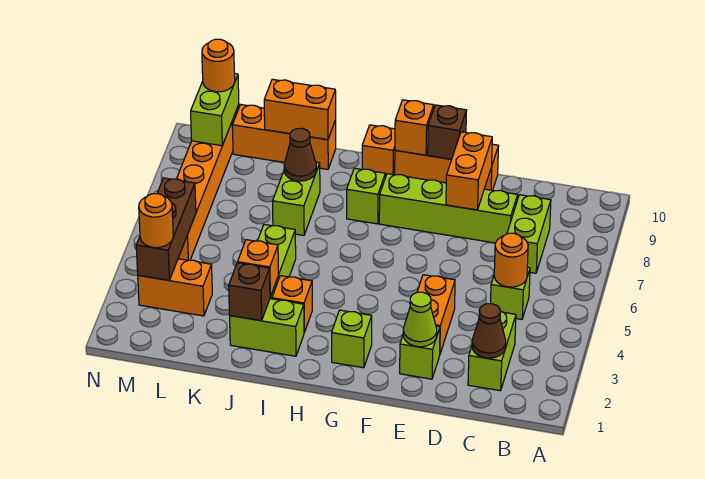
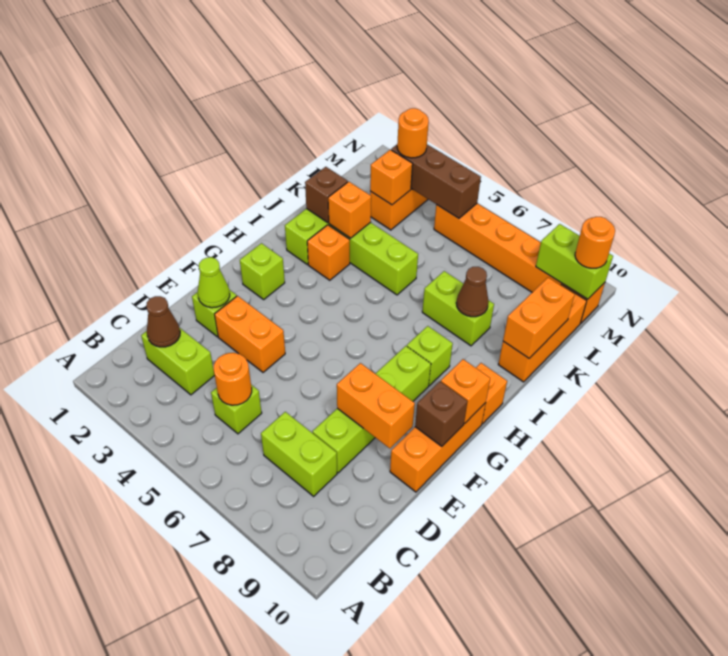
none -> orange brick L3 level 2

